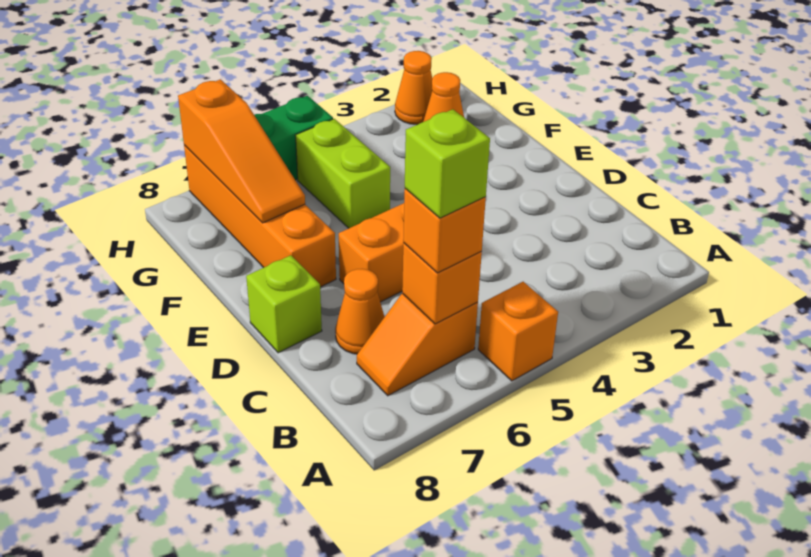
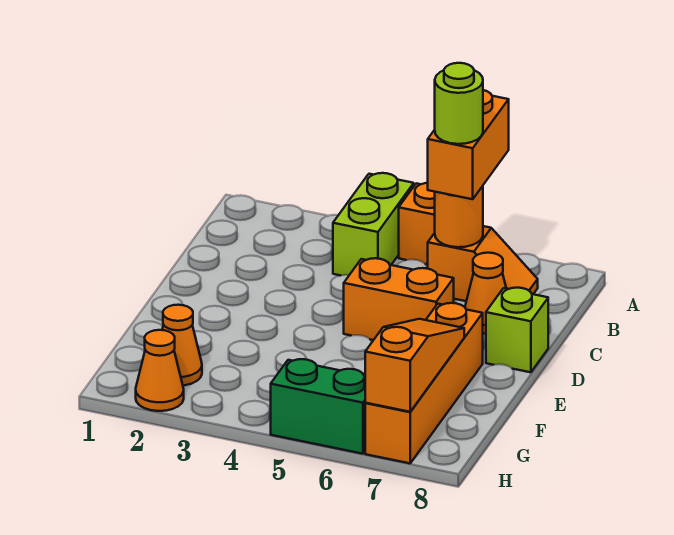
orange brick B6 level 2 -> orange round brick B6 level 2
orange brick B6 level 3 -> orange brick A6:B6 level 3
lime brick B6 level 4 -> lime round brick B6 level 4
lime brick F5:G5 level 1 -> lime brick A4:B4 level 1

